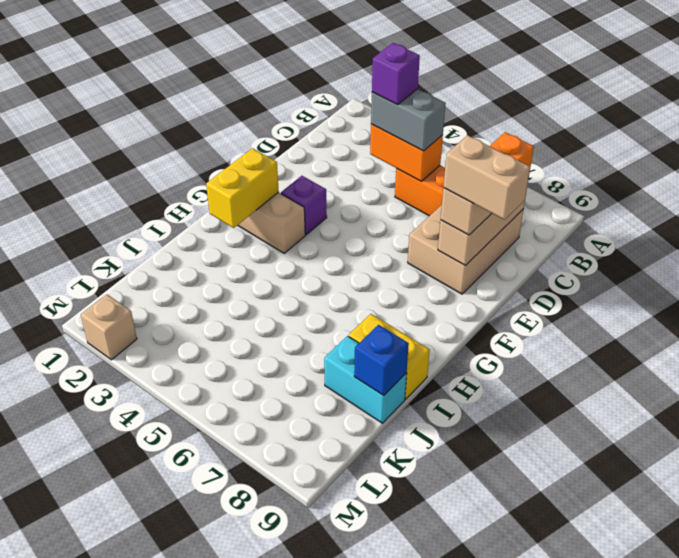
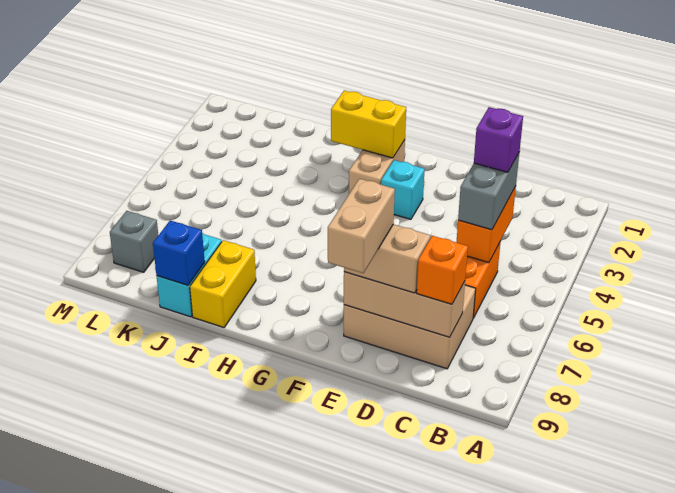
purple brick F3 level 1 -> cyan brick F3 level 1
none -> grey brick L8 level 1
tan brick M2 level 1 -> none

